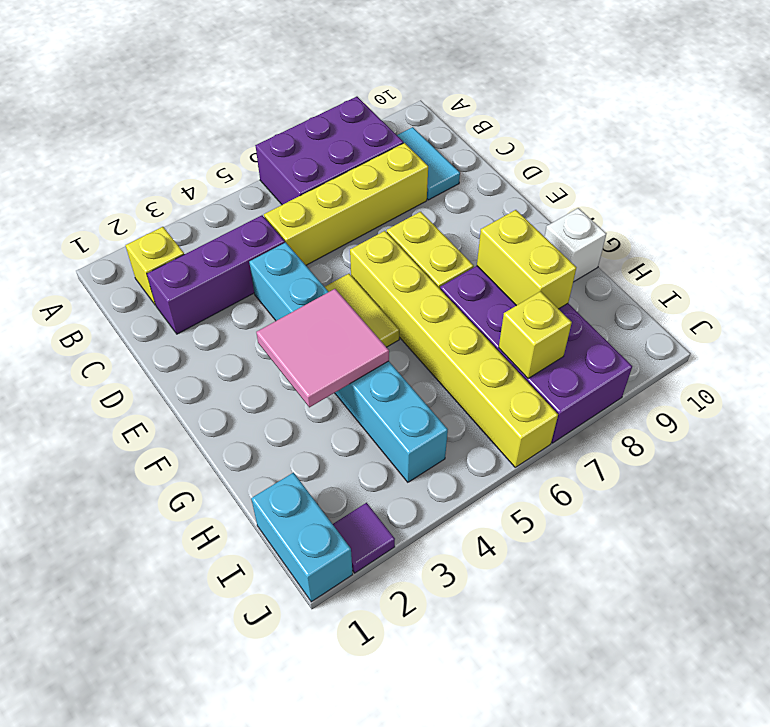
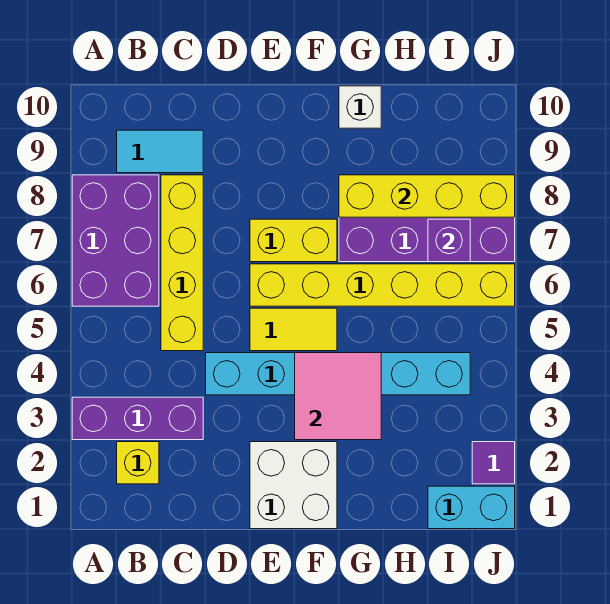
purple brick C2:C4 level 1 -> purple brick A3:C3 level 1
none -> white brick E1:F2 level 1
yellow brick G8:H8 level 2 -> yellow brick G8:J8 level 2
yellow brick I7 level 2 -> purple brick I7 level 2

